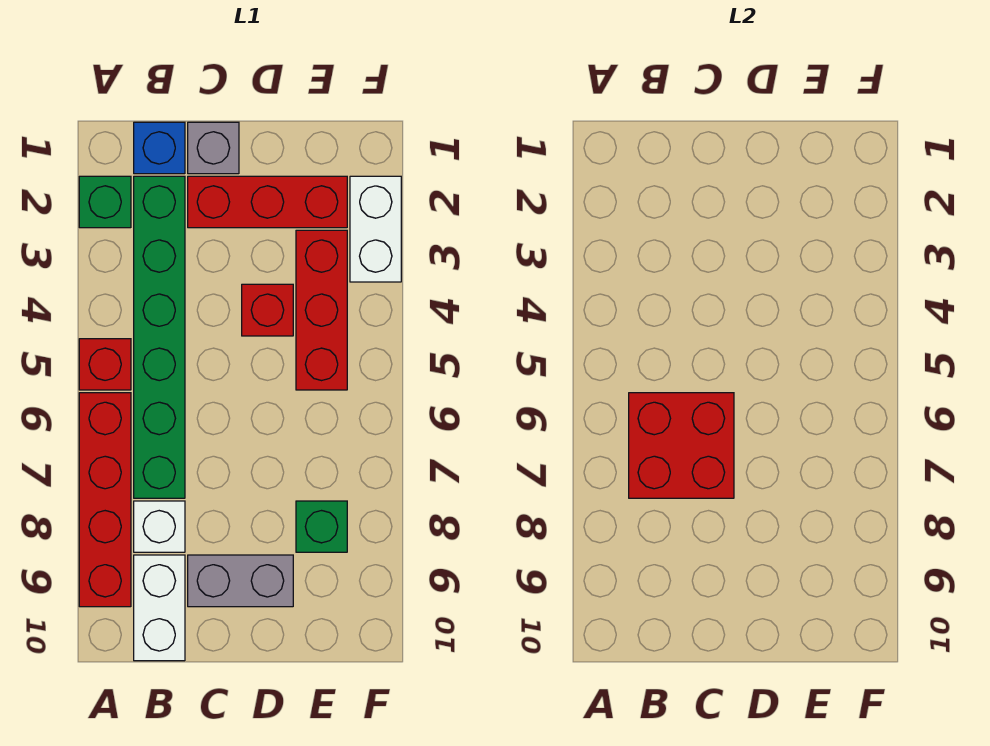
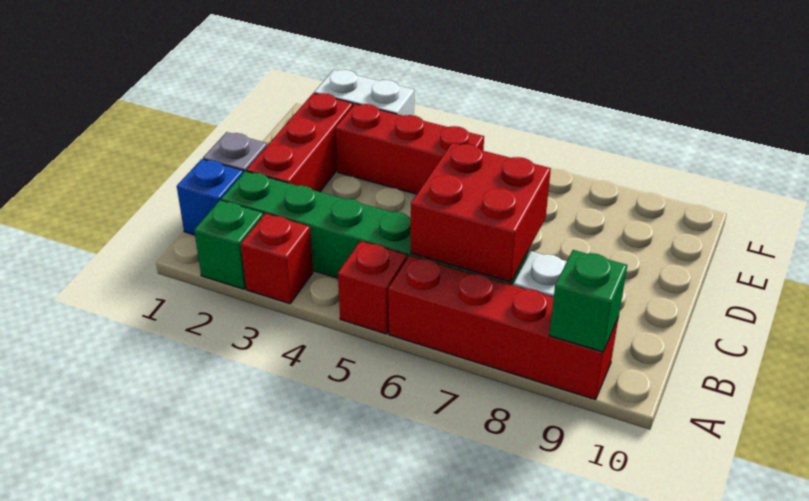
white brick B9:B10 level 1 -> none
grey brick C9:D9 level 1 -> none
red brick D4 level 1 -> red brick A3 level 1
green brick E8 level 1 -> green brick A9 level 2

